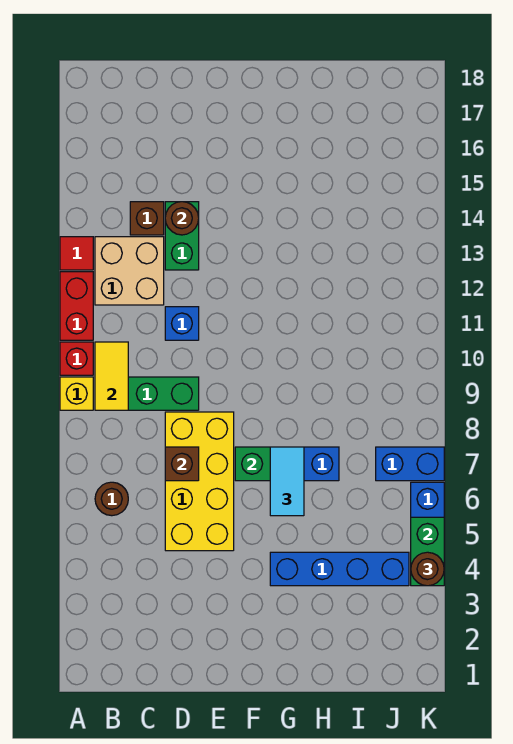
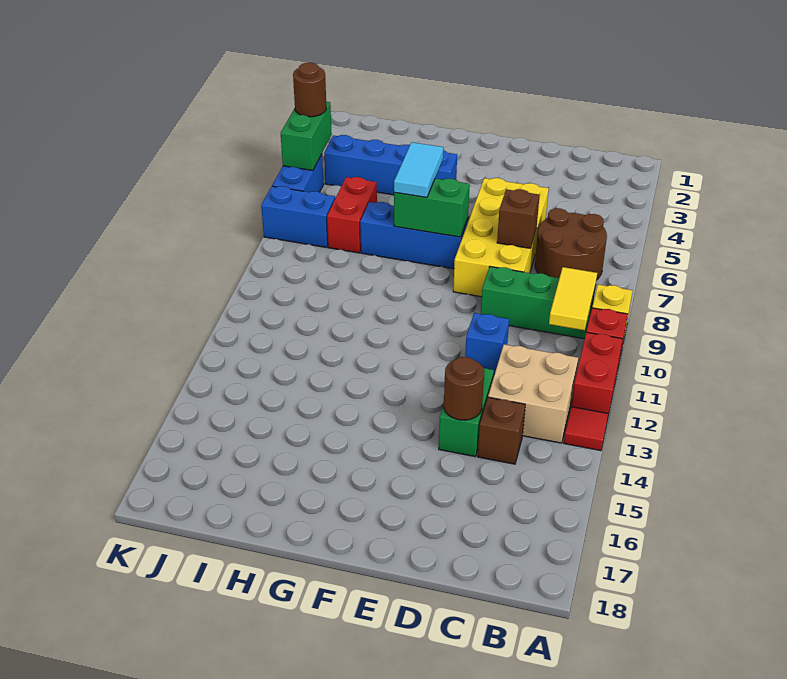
brown round brick B6 level 1 -> brown round brick B6:C7 level 1
none -> red brick I6:I7 level 1

